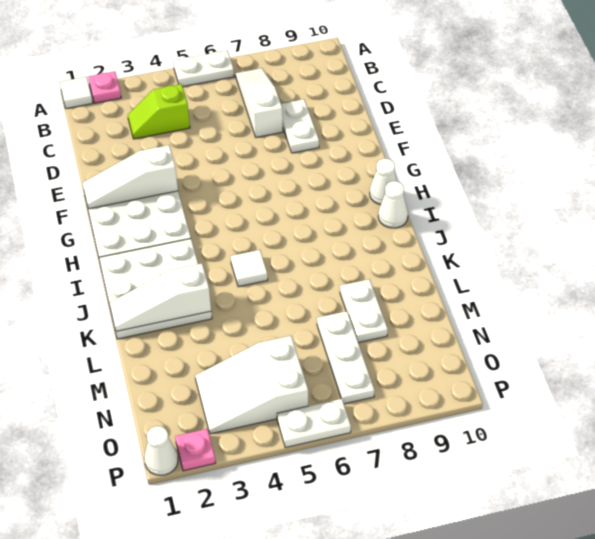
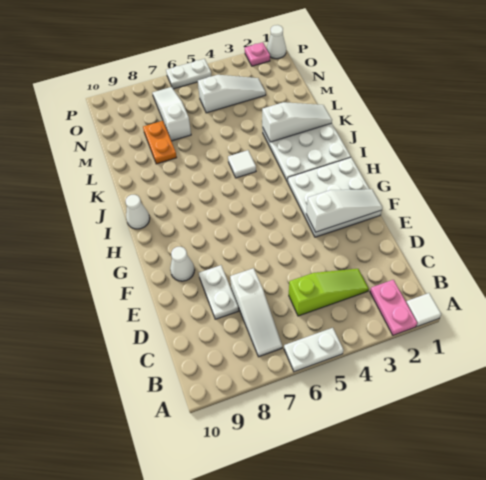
pink plate A2 level 1 -> pink plate A2:B2 level 1
lime slope C3:C4 level 1 top 4 -> lime slope C3:C5 level 1 top 5
white cone H10 level 1 -> white cone F9 level 1
white plate L8:M8 level 1 -> orange plate L8:M8 level 1
white plate M7:O7 level 1 -> white slope M7:O7 level 1 top M
white slope N3:O5 level 1 top 5 -> white slope N3:N5 level 1 top 5

